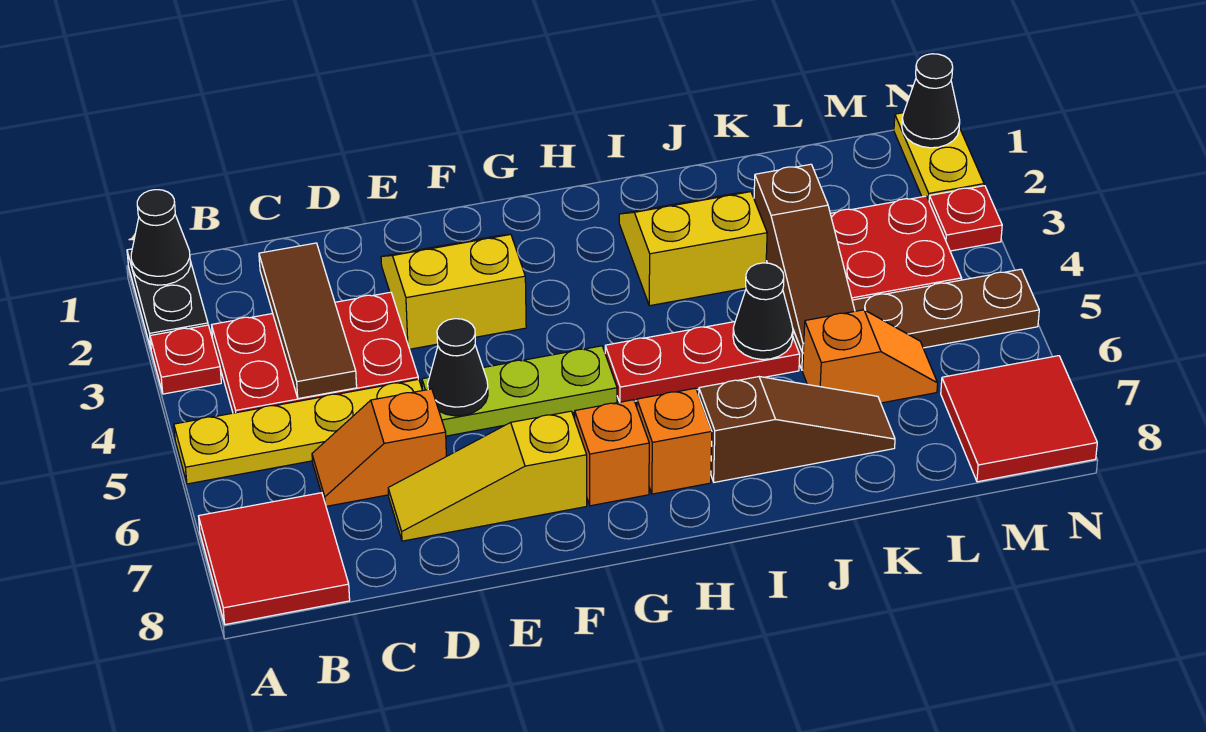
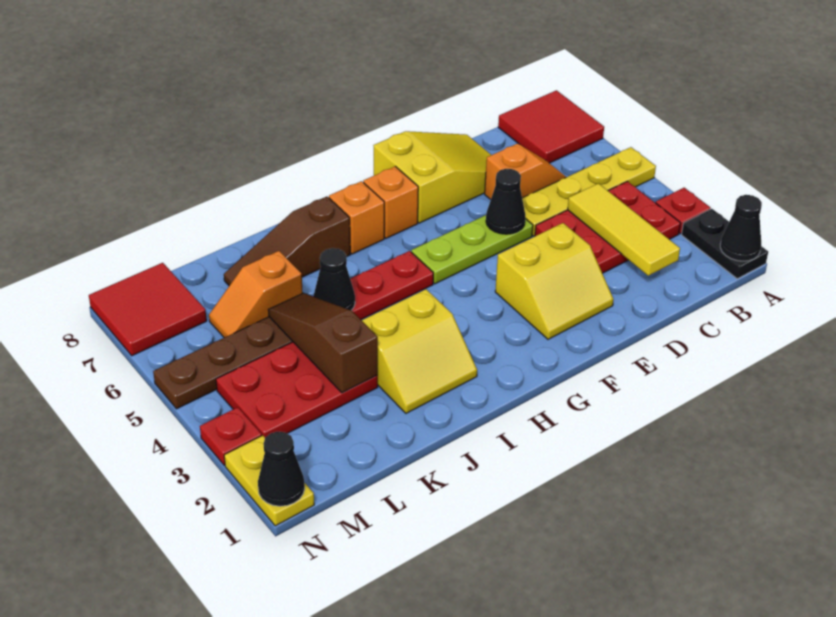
brown tile C2:C4 level 2 -> yellow tile C2:C4 level 2
yellow slope D7:F7 level 1 top F -> yellow slope D7:F8 level 1 top F

